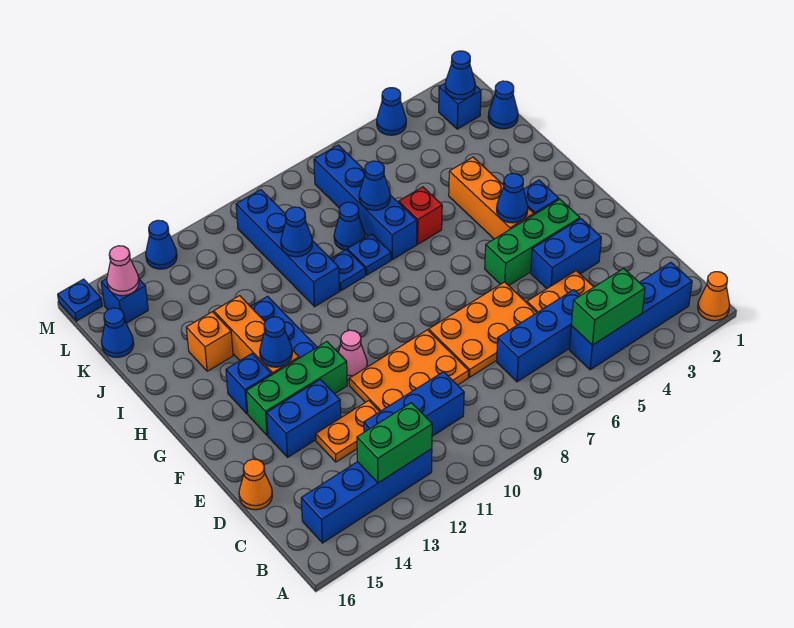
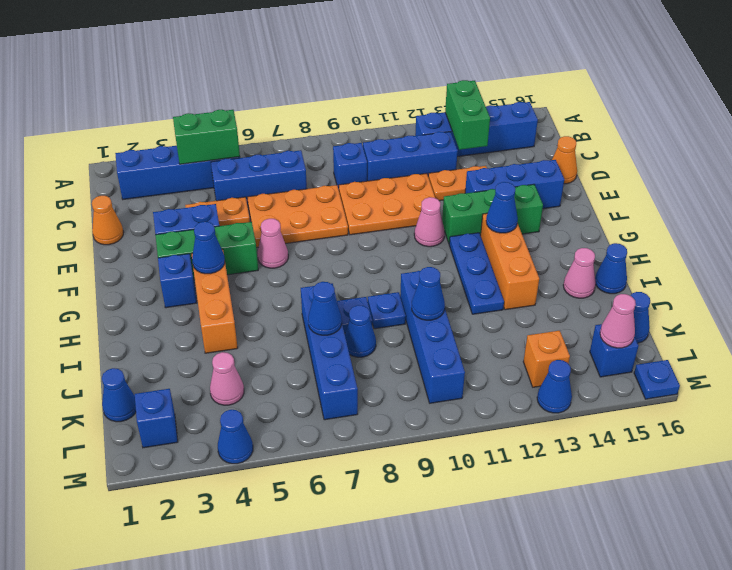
orange cone A1 level 1 -> orange cone D1 level 1
green brick B12:B13 level 2 -> green brick B13:C13 level 2
blue brick E13:E14 level 1 -> blue brick E13:E15 level 1
none -> pink cone F6 level 1
blue brick G14 level 1 -> blue brick C9 level 1
red brick I6 level 1 -> none
orange brick I14 level 1 -> orange brick L13 level 1
none -> pink cone I15 level 1
none -> pink cone K4 level 1
blue cone L2 level 2 -> blue cone I16 level 1

